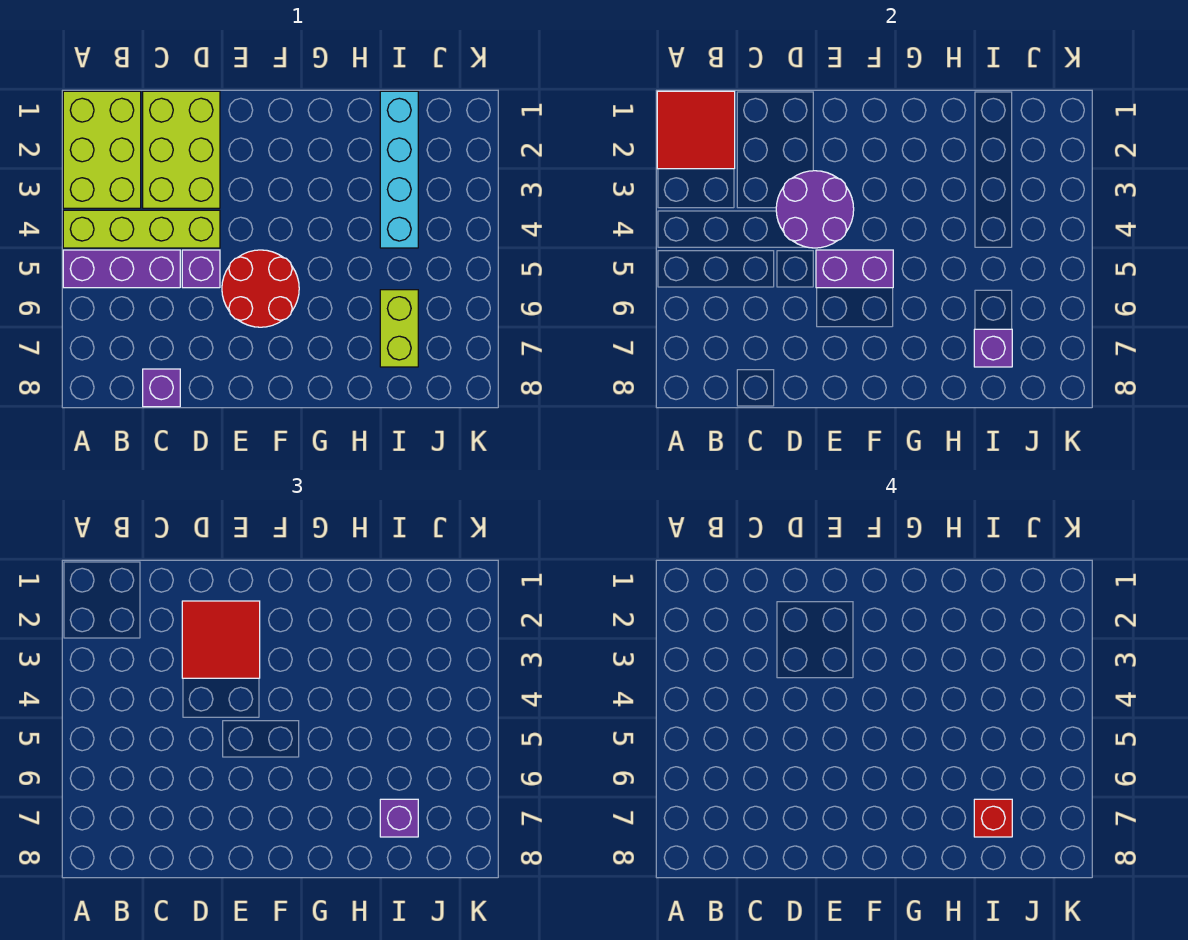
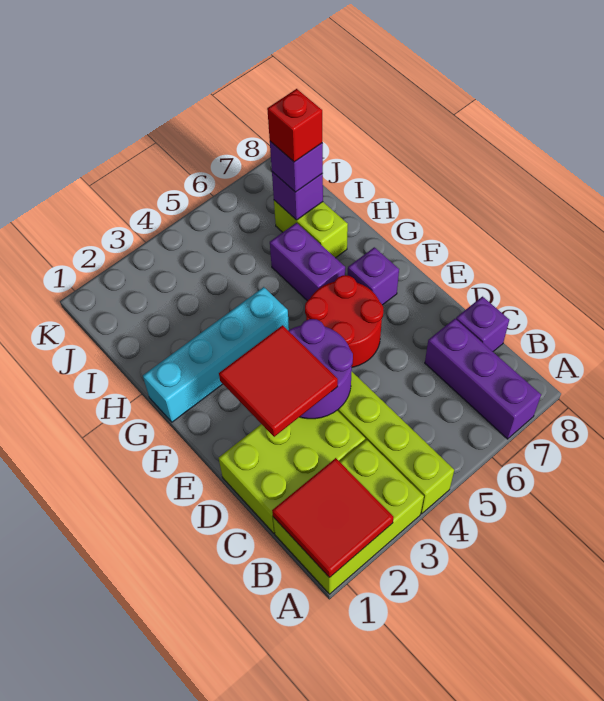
purple brick A5:C5 level 1 -> purple brick A7:C7 level 1
purple brick D5 level 1 -> purple brick F7 level 1
purple brick E5:F5 level 2 -> purple brick G6:H6 level 1
cyan brick I1:I4 level 1 -> cyan brick G1:G4 level 1
lime brick I6:I7 level 1 -> lime brick H7:I7 level 1

